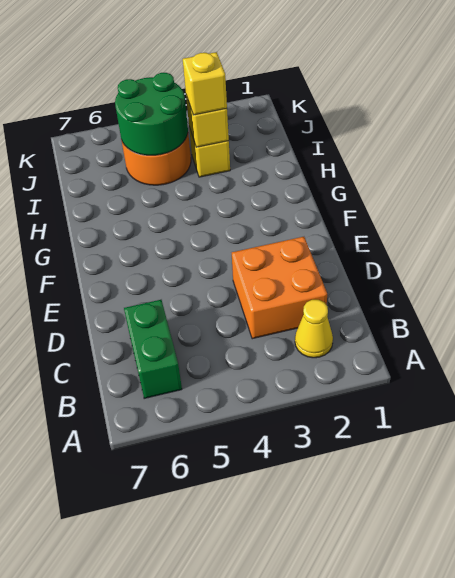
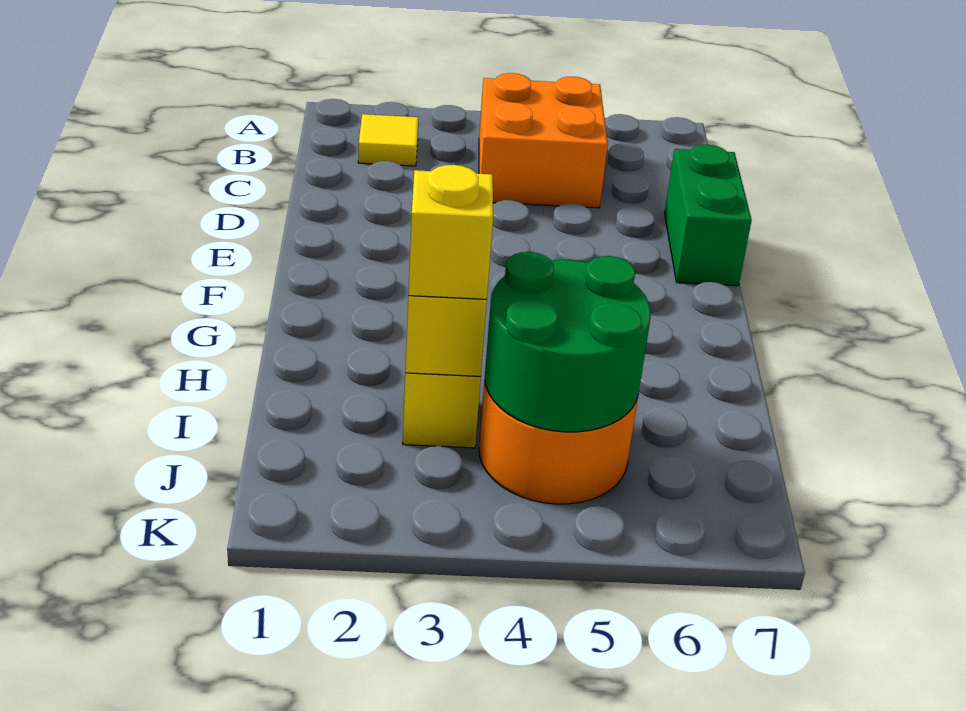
yellow cone B2 level 1 -> yellow tile B2 level 1
green brick B6:C6 level 1 -> green brick D7:E7 level 1
orange brick C2:D3 level 1 -> orange brick B4:C5 level 1

